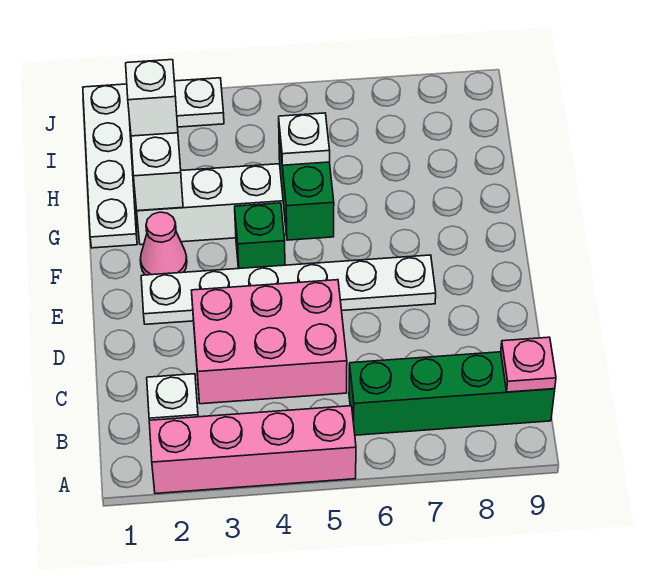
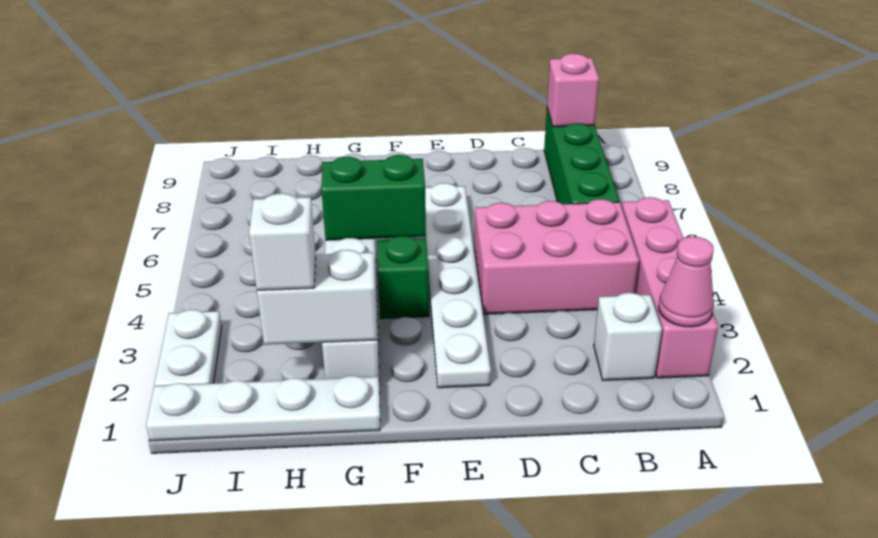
pink plate B9 level 2 -> pink brick B9 level 2
pink brick C3:D5 level 1 -> pink brick B4:D5 level 1
pink cone F2 level 1 -> pink cone A2 level 2
white plate G5 level 3 -> none

